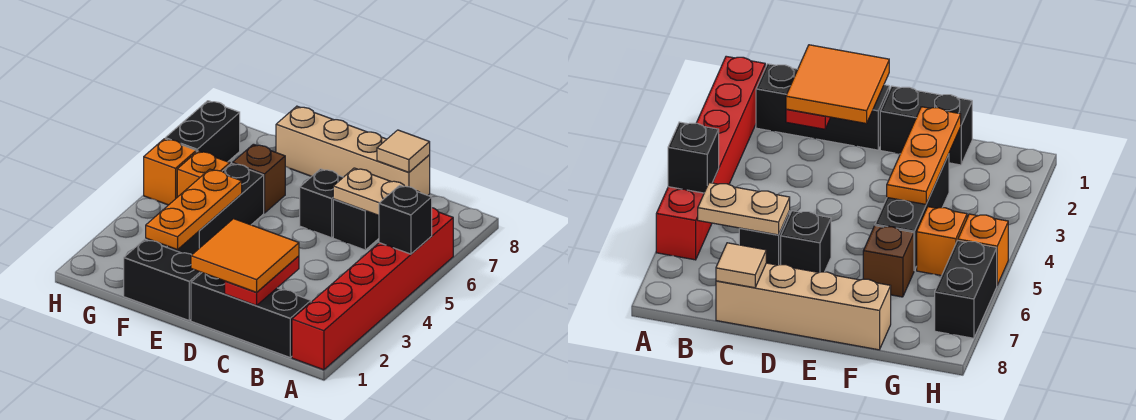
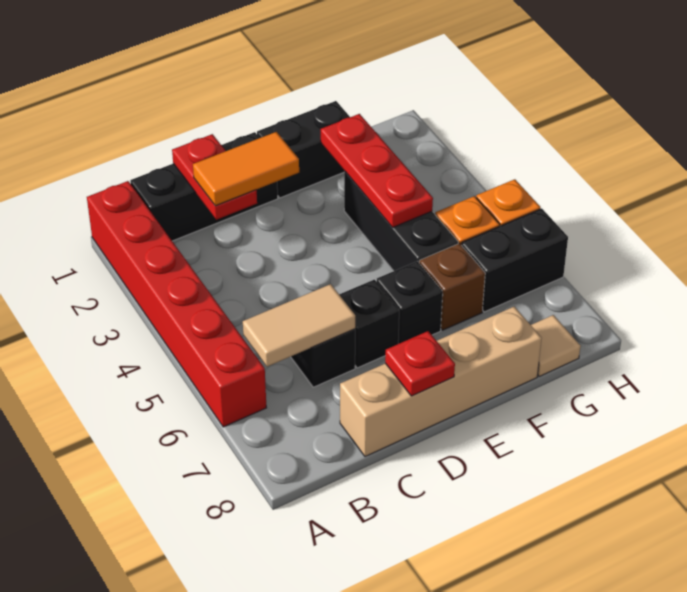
black brick A5 level 2 -> black brick E6 level 1
tan plate B6:C6 level 2 -> tan tile B6:C6 level 2
orange tile C1:D2 level 3 -> orange tile C2:D2 level 3
tan tile C8 level 2 -> tan tile G8 level 1
none -> red plate D8 level 2
orange plate F2:F4 level 2 -> red plate F2:F4 level 2
black brick H6:H7 level 1 -> black brick G6:H6 level 1

